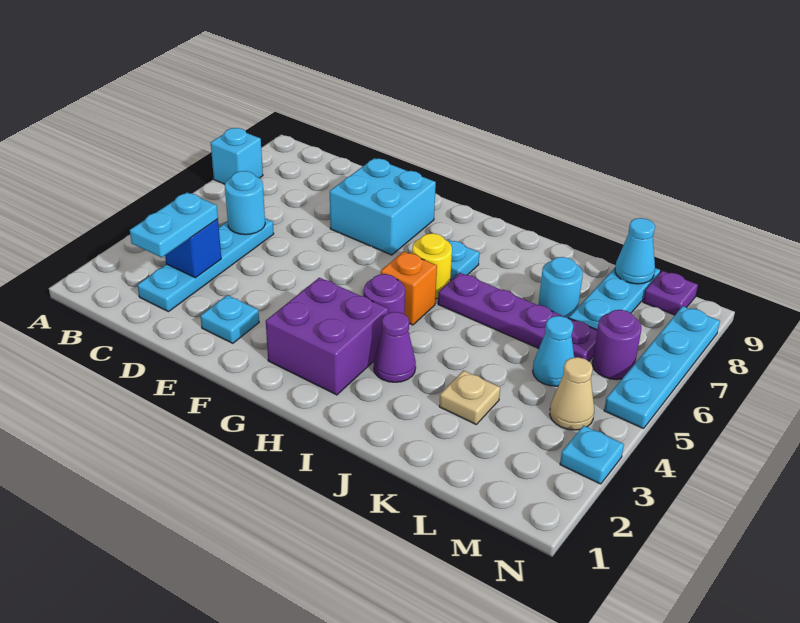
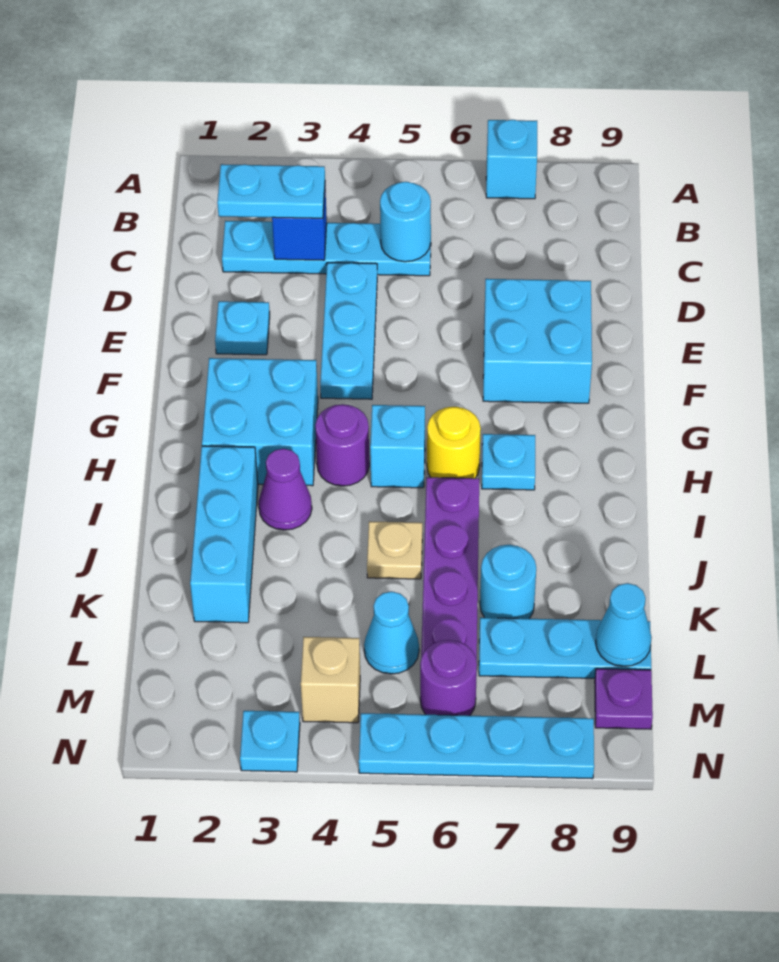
none -> cyan plate D4:F4 level 1
purple brick G2:H3 level 1 -> cyan brick G2:H3 level 1
orange brick H5 level 1 -> cyan brick H5 level 1
none -> cyan brick I2:K2 level 1
tan plate K3 level 1 -> tan plate J5 level 1
tan cone M4 level 1 -> tan brick M4 level 1

